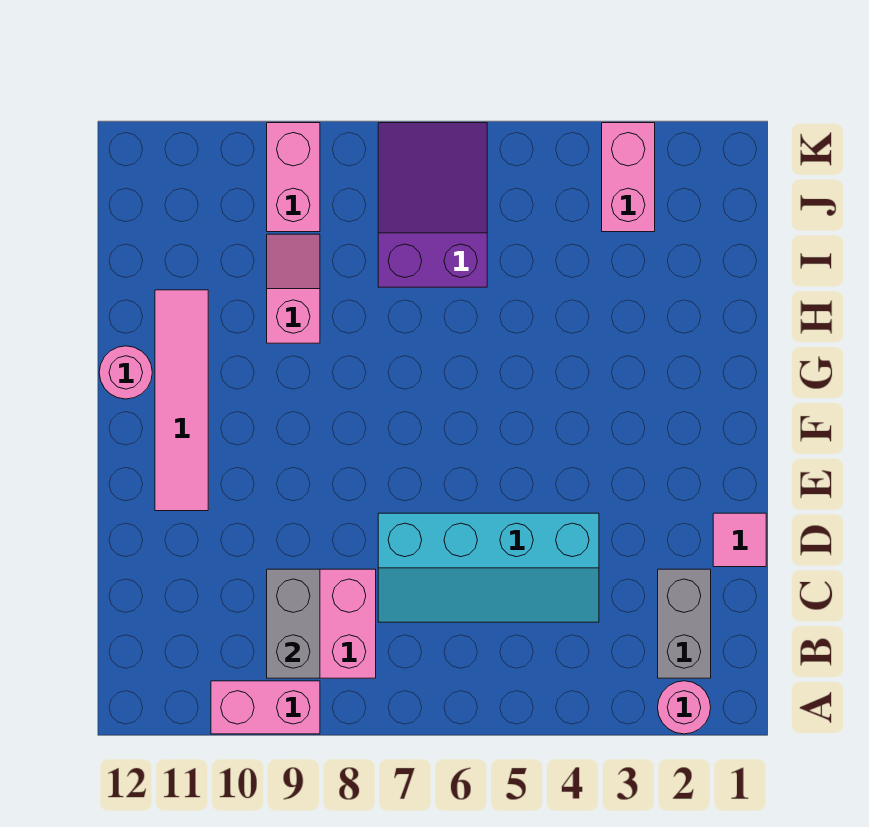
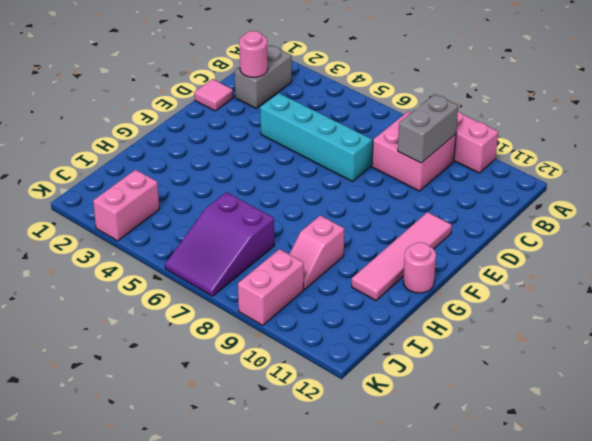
pink round brick A2 level 1 -> pink round brick C2 level 2

